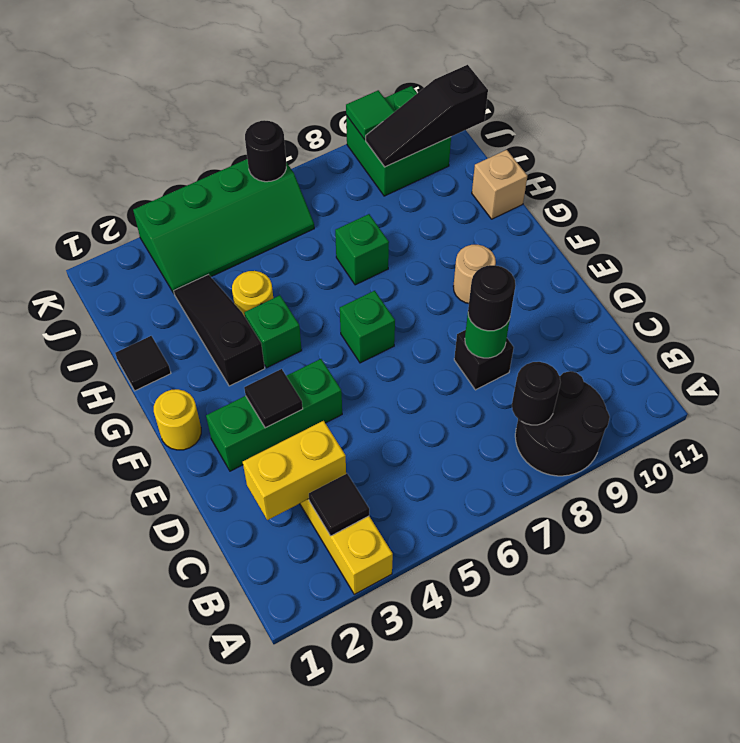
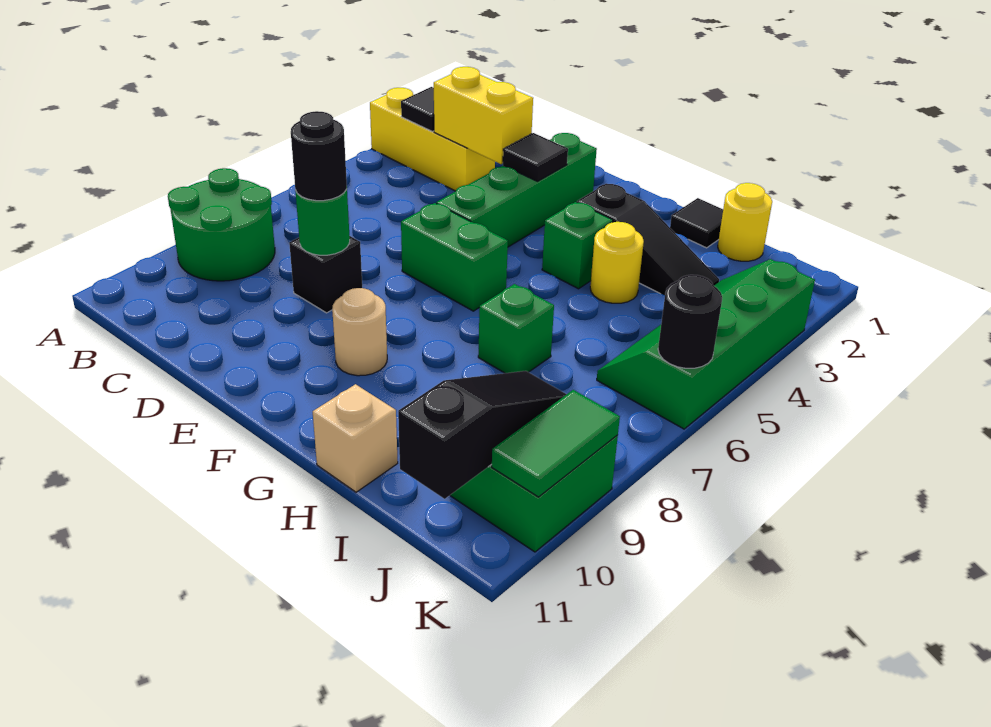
black round brick A8:B9 level 1 -> green round brick A8:B9 level 1
black round brick B8 level 2 -> none
yellow brick C2:C3 level 2 -> yellow brick C3:D3 level 2
green brick E2:E4 level 1 -> green brick E2:E5 level 1
yellow round brick F1 level 1 -> yellow round brick I1 level 1
green brick F6 level 1 -> green brick E6:F6 level 1
green tile K9 level 2 -> green tile K9:K10 level 2

